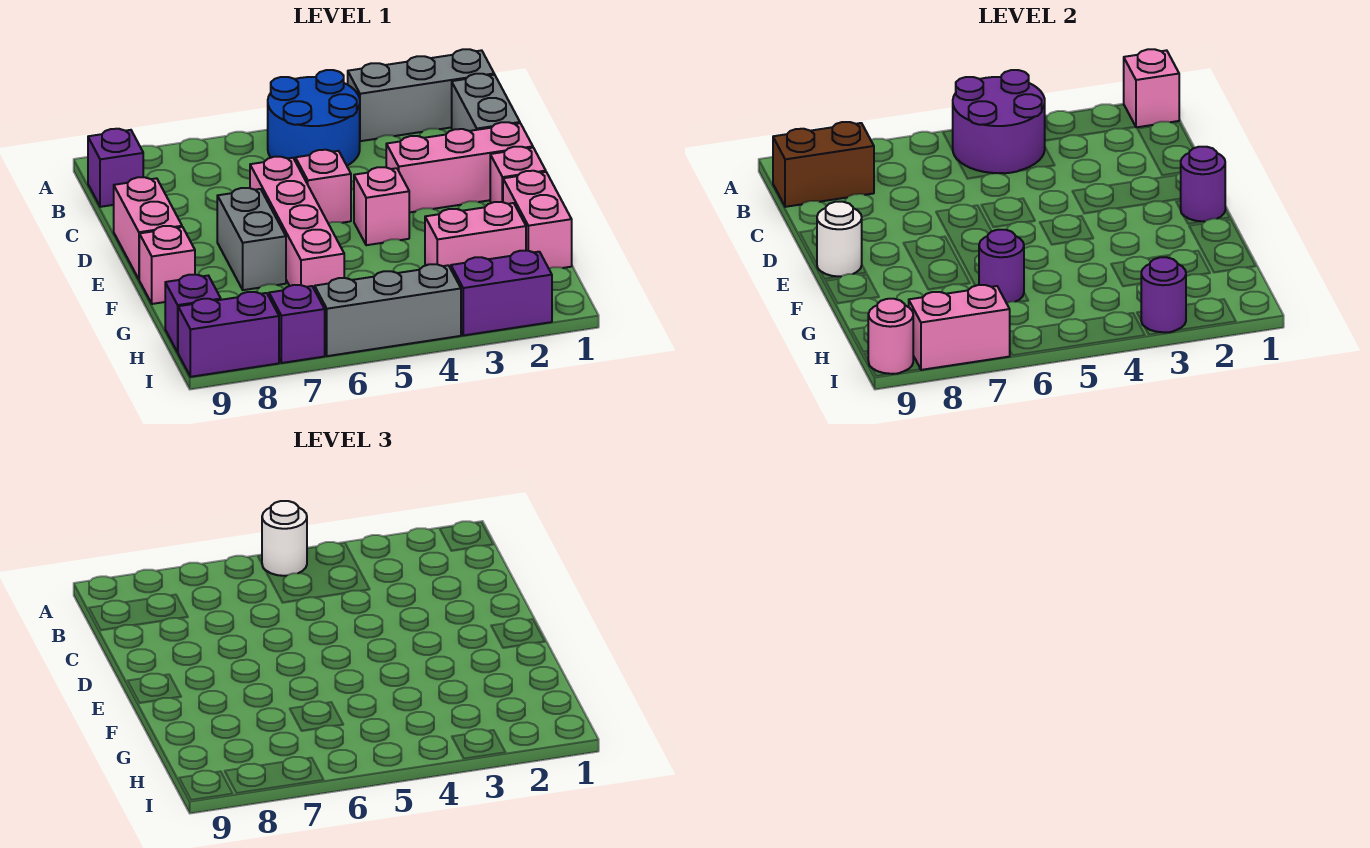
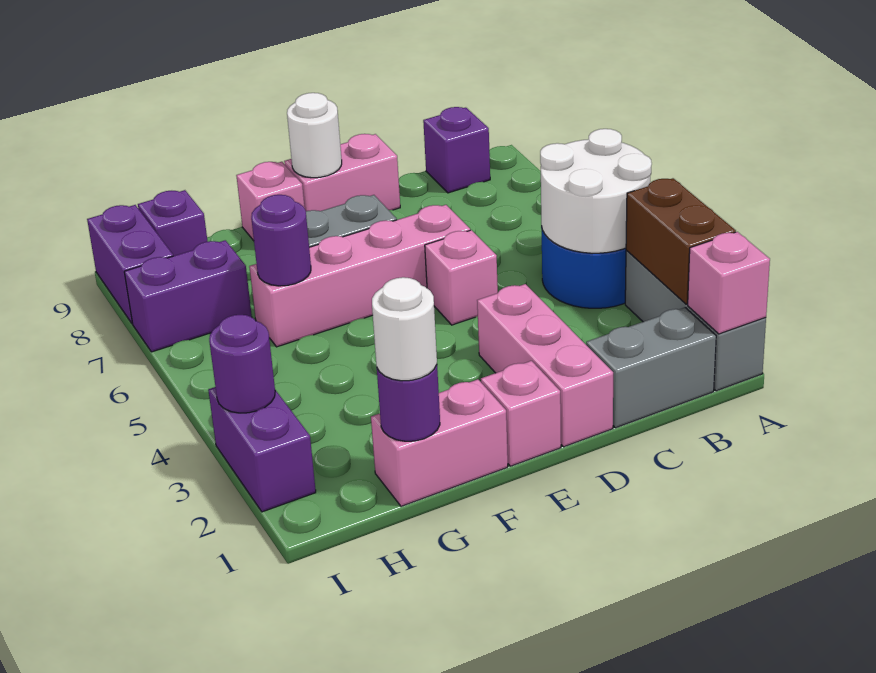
purple round brick A4:B5 level 2 -> white round brick A4:B5 level 2
white round brick A5 level 3 -> white round brick G1 level 3
brown brick B8:B9 level 2 -> brown brick A2:A3 level 2
purple round brick E1 level 2 -> purple round brick G1 level 2
pink brick E4 level 1 -> none
pink brick G2:G3 level 1 -> none
grey brick I4:I6 level 1 -> none
purple brick I7 level 1 -> purple brick H7:I7 level 1
pink brick I7:I8 level 2 -> none
pink round brick I9 level 2 -> none

